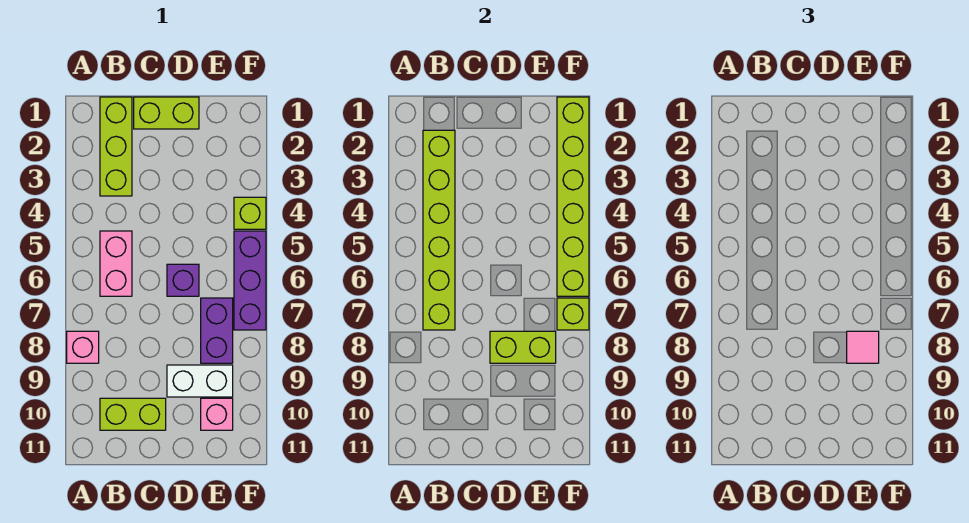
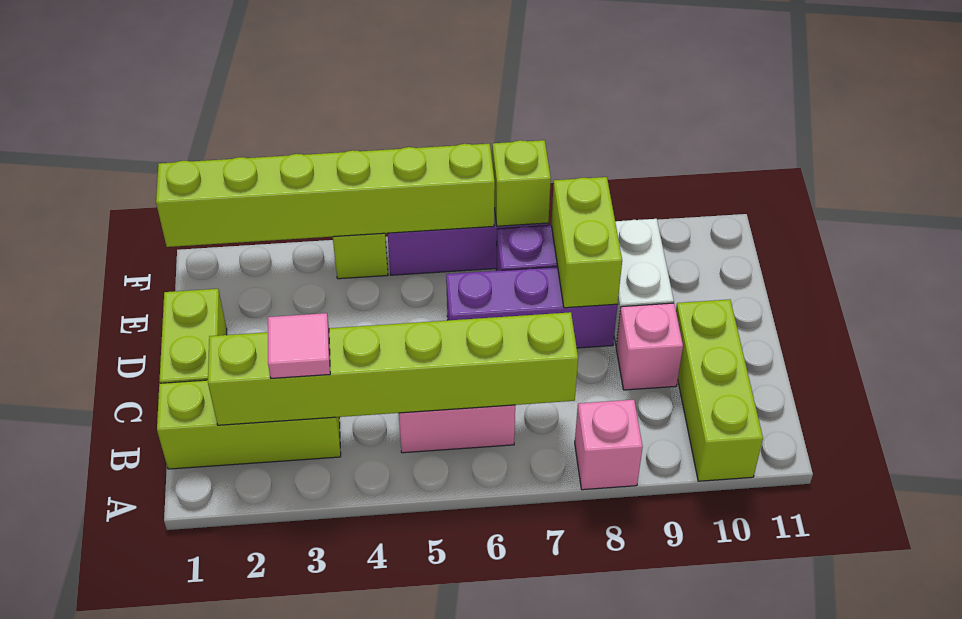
lime brick B10:C10 level 1 -> lime brick A10:C10 level 1
purple brick D6 level 1 -> purple brick D6:D8 level 1
pink tile E8 level 3 -> pink tile B3 level 3
pink brick E10 level 1 -> pink brick C9 level 1

